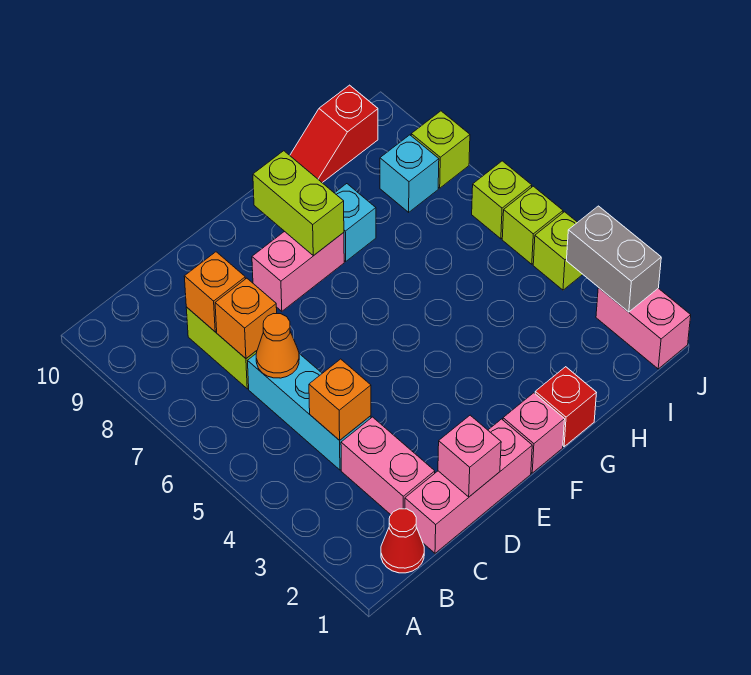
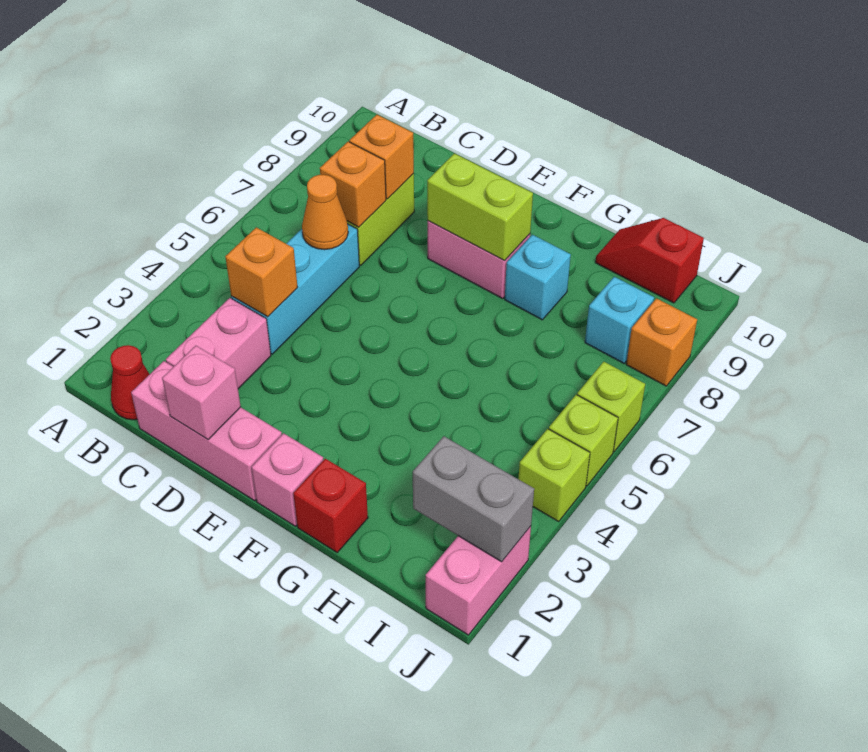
lime brick F8:F9 level 2 -> lime brick E8:F8 level 2
grey brick J2:J3 level 2 -> grey brick I2:J2 level 2
lime brick J8 level 1 -> orange brick J8 level 1

